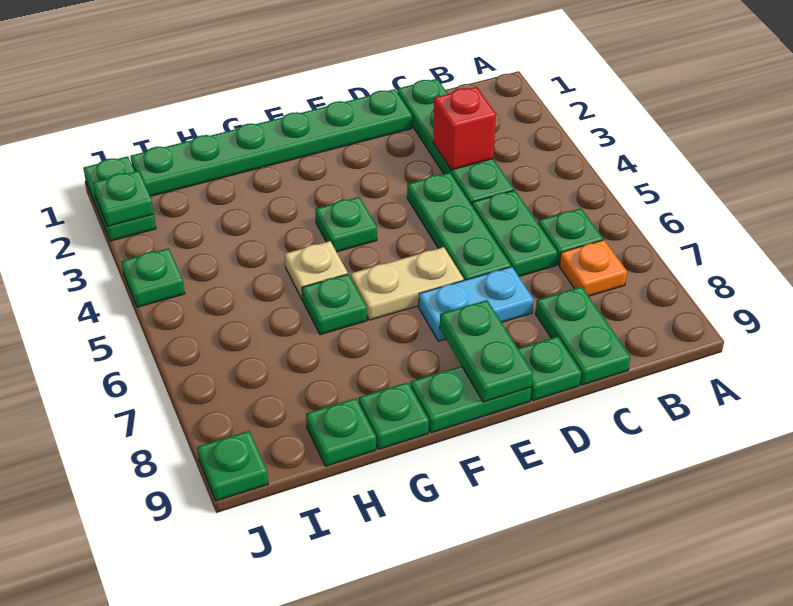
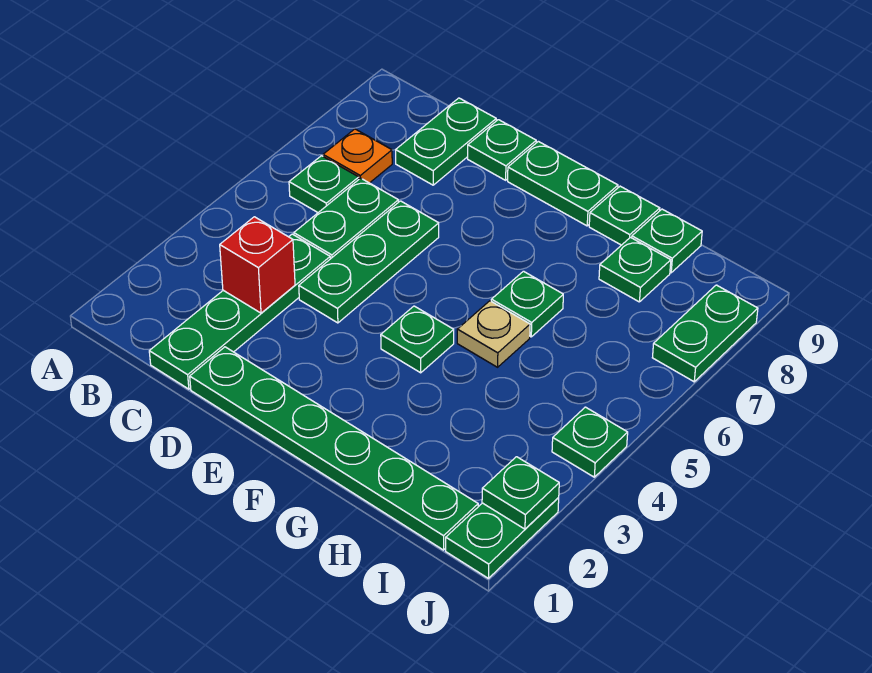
cyan plate D7:E7 level 1 -> none
tan plate E6:F6 level 1 -> none
green plate E8:E9 level 2 -> green plate J7:J8 level 1
green plate J9 level 1 -> green plate H8 level 1

